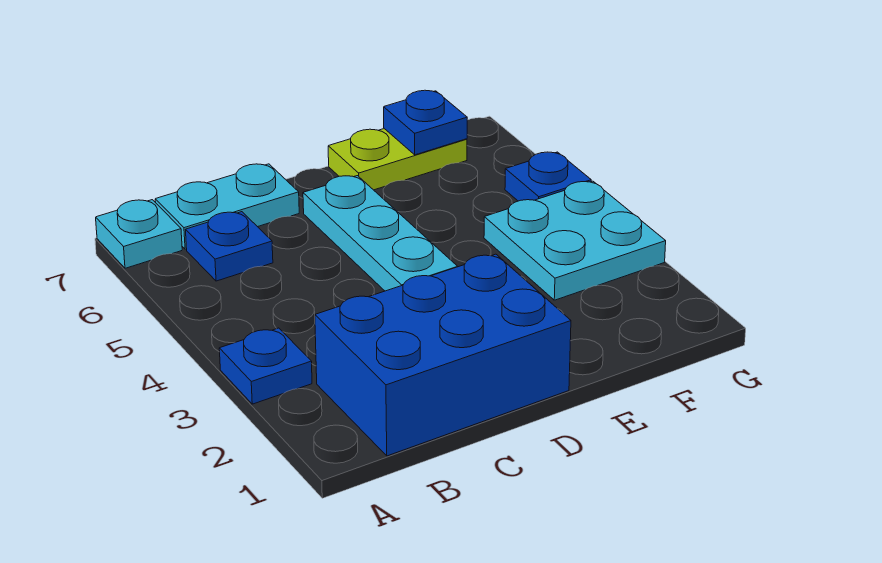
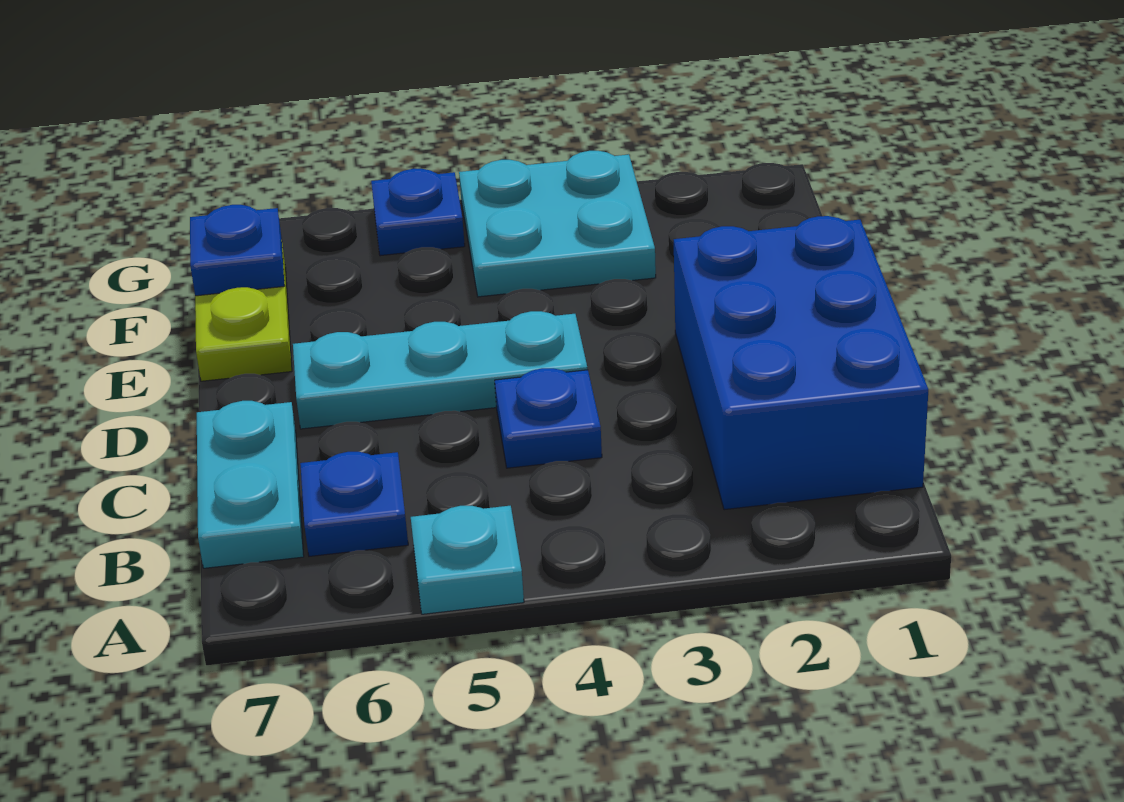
blue plate A3 level 1 -> blue plate C4 level 1
cyan plate A7 level 1 -> cyan plate A5 level 1

